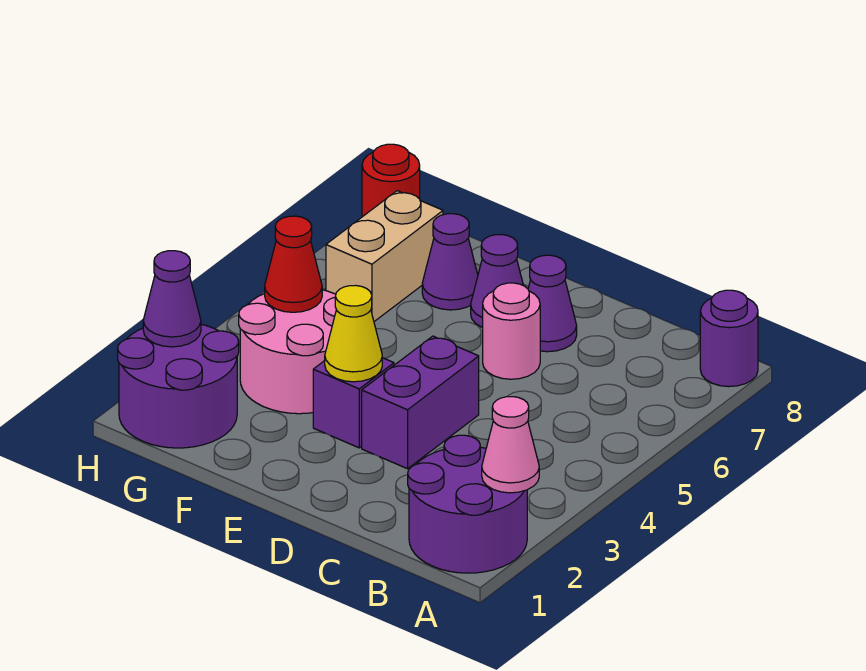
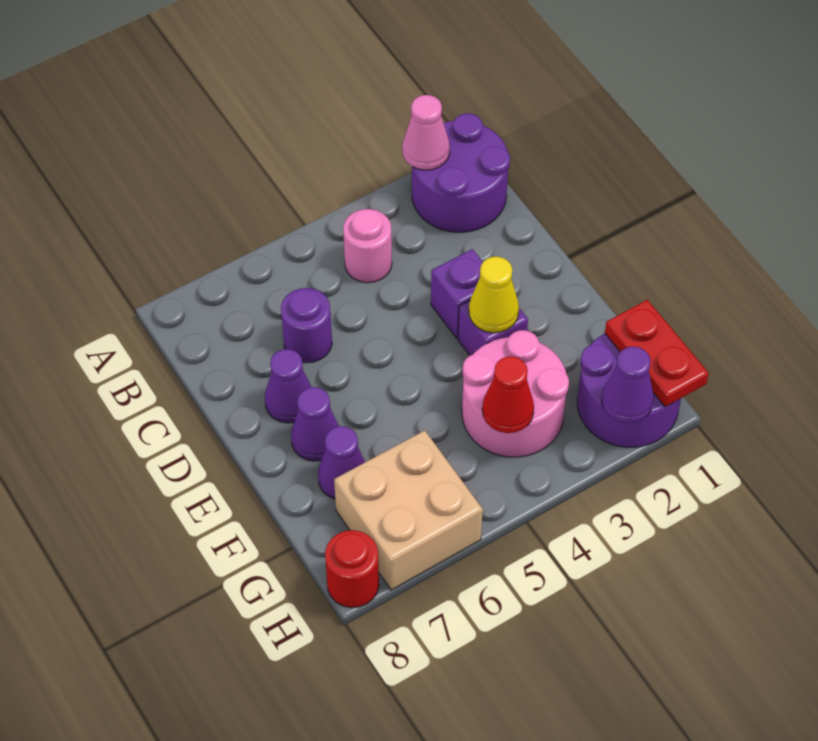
purple round brick A8 level 1 -> purple round brick C6 level 1
purple brick D3:D4 level 1 -> purple brick D3 level 1
pink round brick D6 level 1 -> pink round brick B4 level 1
none -> red plate G1:H1 level 2
tan brick G6:G7 level 1 -> tan brick G6:H7 level 1

